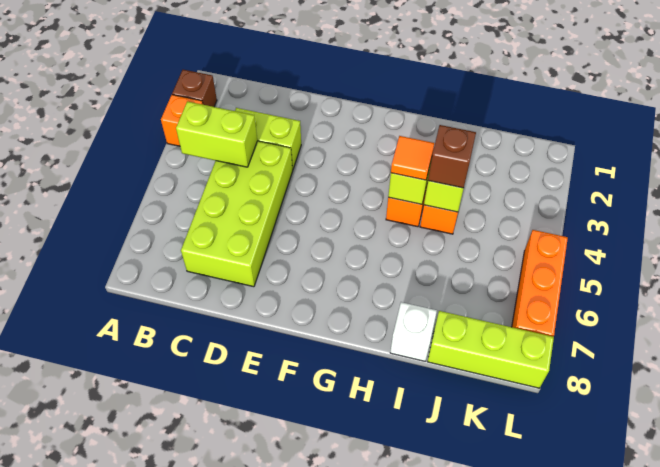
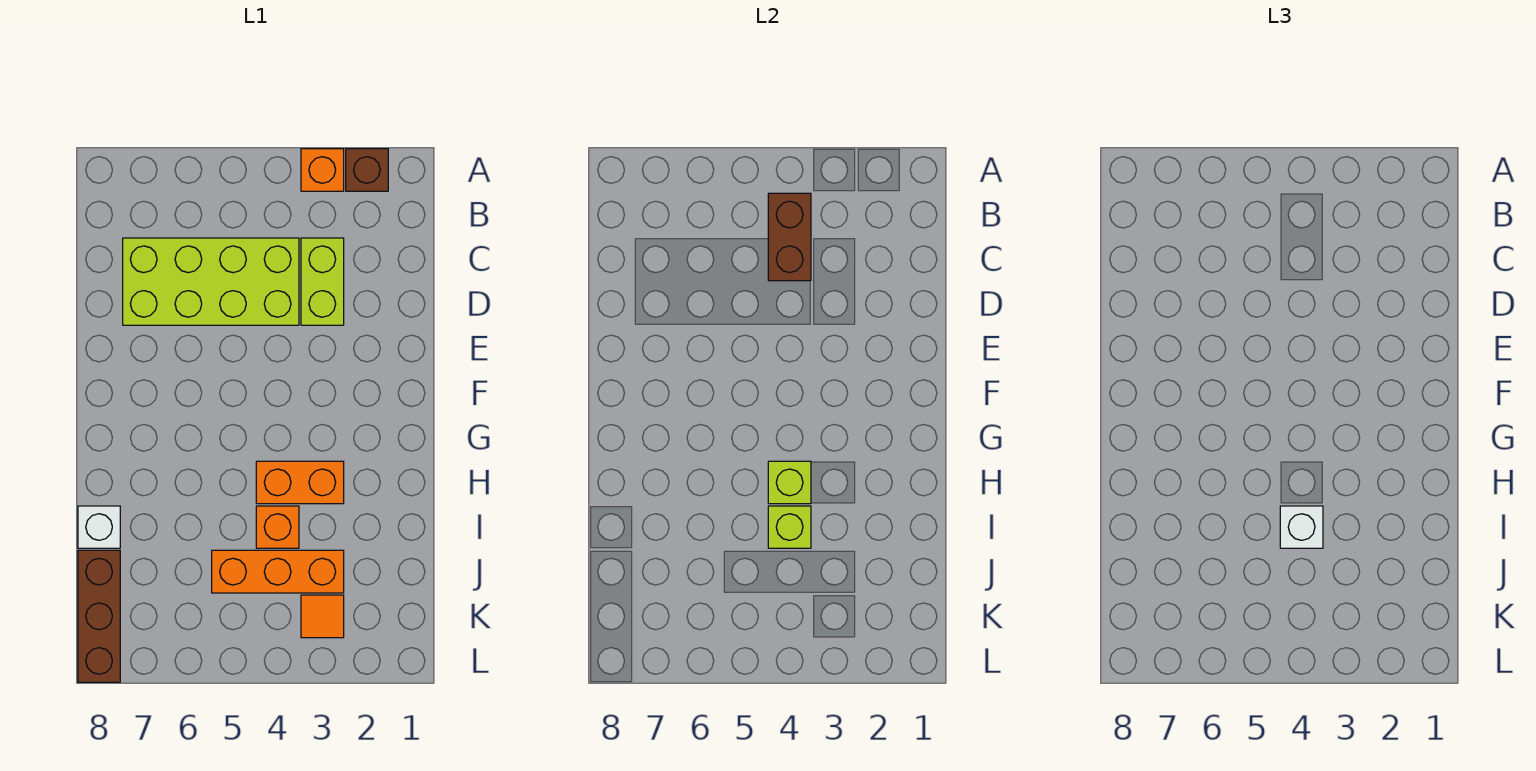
lime brick B4:C4 level 2 -> brown brick B4:C4 level 2
orange tile H4 level 3 -> orange tile K3 level 1
brown brick I4 level 3 -> white brick I4 level 3
lime brick J8:L8 level 1 -> brown brick J8:L8 level 1
orange brick L5:L7 level 1 -> orange brick J3:J5 level 1

